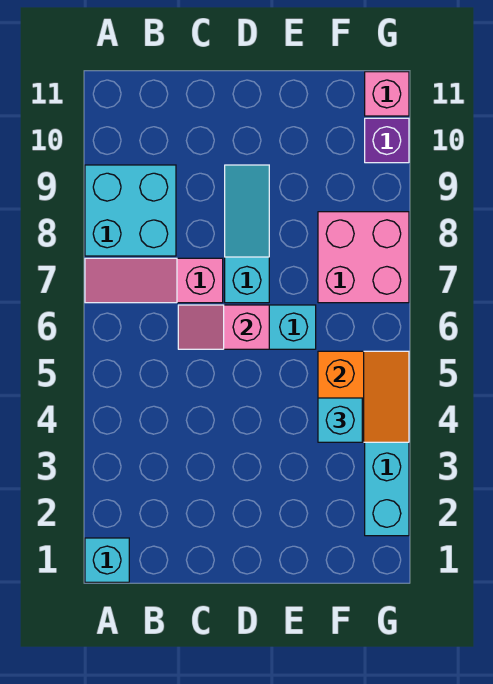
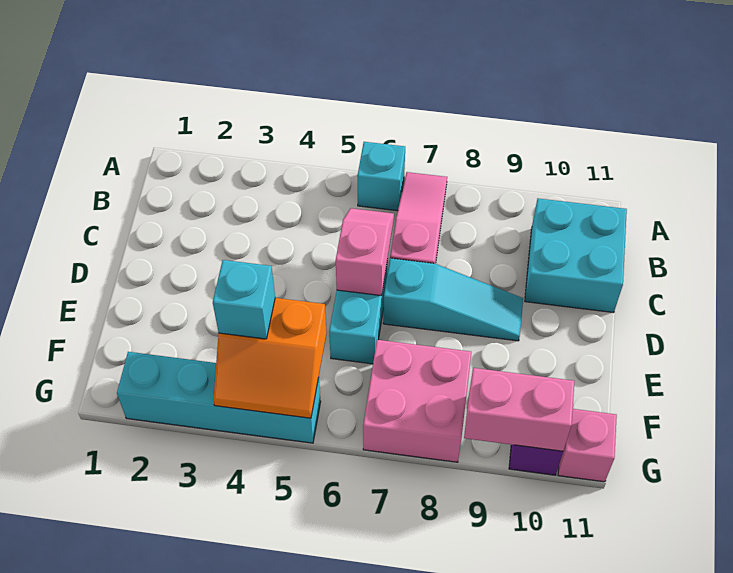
cyan brick A1 level 1 -> cyan brick A6 level 1
cyan brick A8:B9 level 1 -> cyan brick B10:C11 level 1
none -> pink brick G9:G10 level 2

